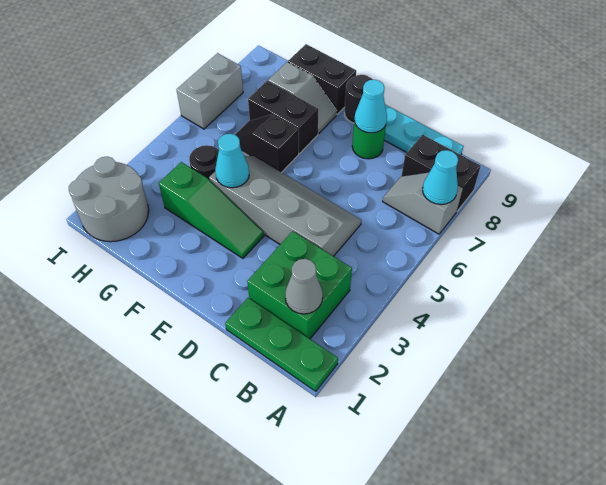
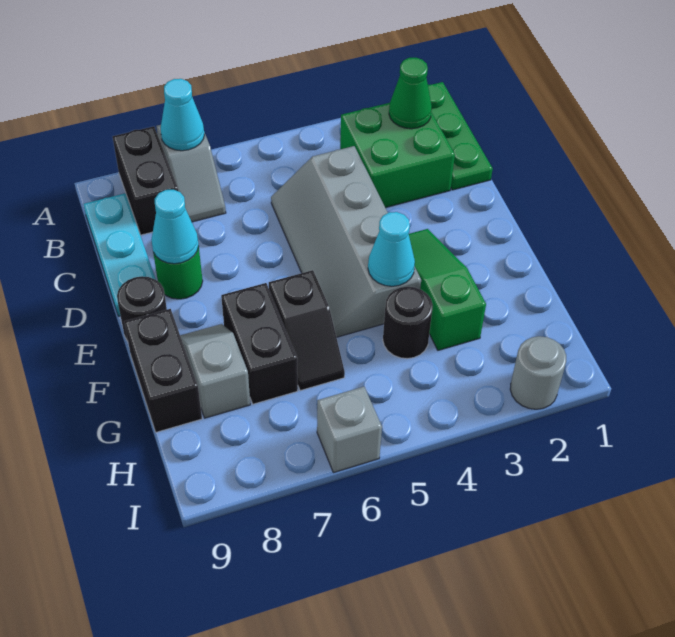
grey cone B2 level 2 -> green cone B2 level 2
grey round brick H1:I2 level 1 -> grey round brick I2 level 1
grey brick I6:I7 level 1 -> grey brick I6 level 1

